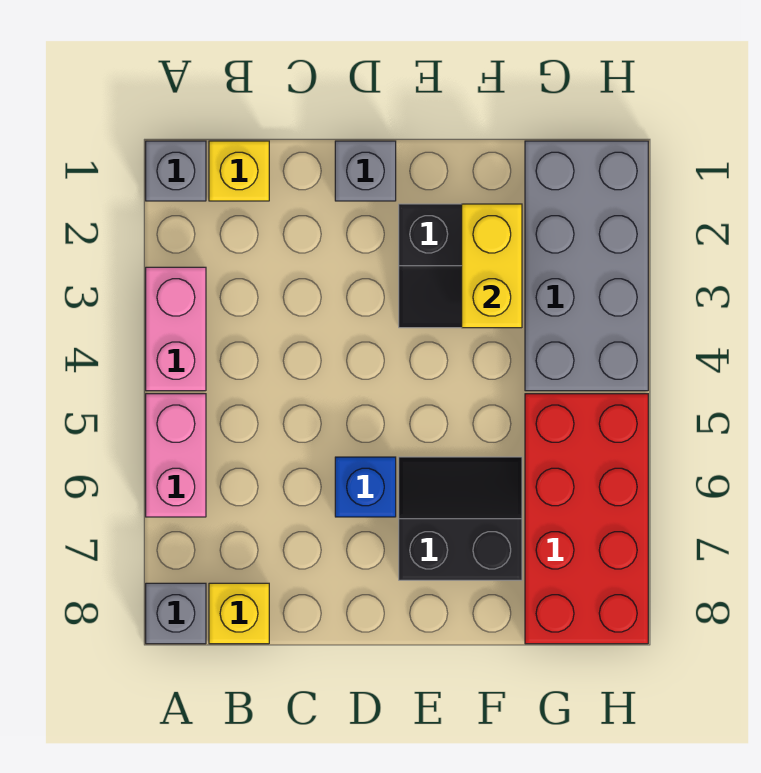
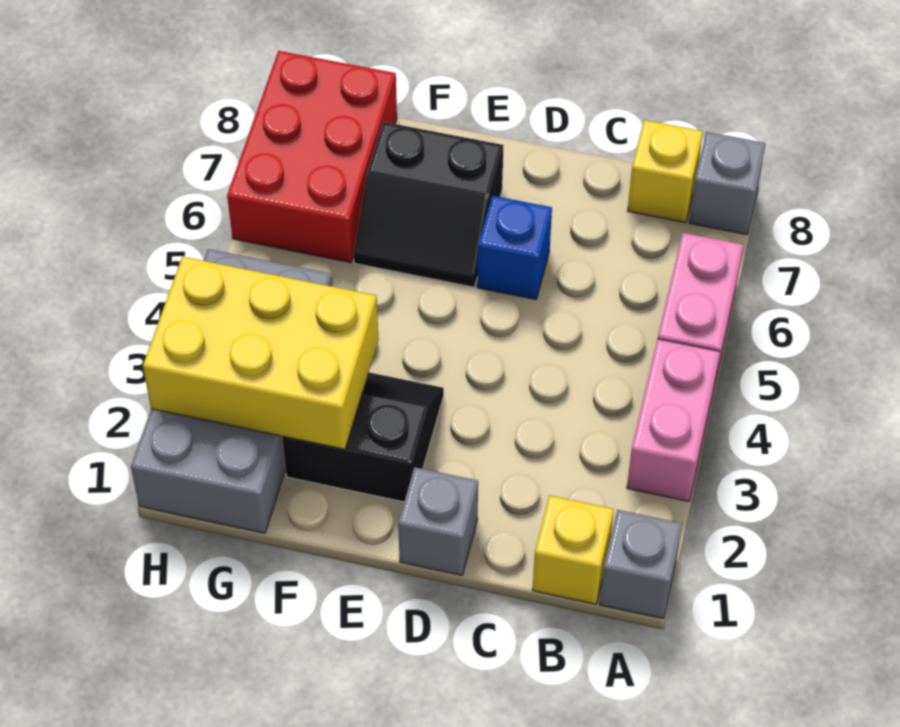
yellow brick F2:F3 level 2 -> yellow brick F2:H3 level 2
red brick G5:H8 level 1 -> red brick G6:H8 level 1

